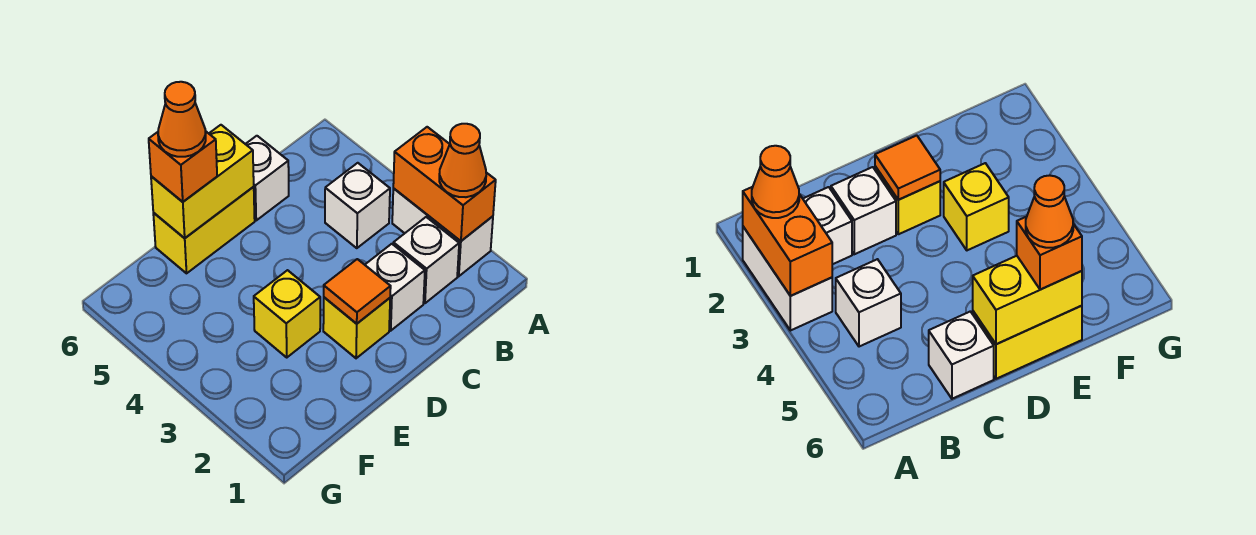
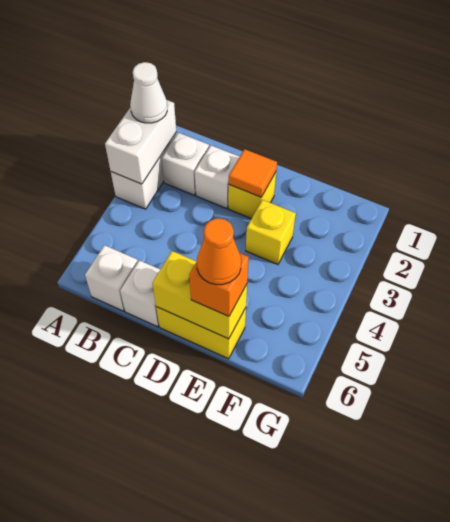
orange brick A2:A3 level 2 -> white brick A2:A3 level 2
orange cone A2 level 3 -> white cone A2 level 3
white brick B4 level 1 -> white brick B6 level 1

